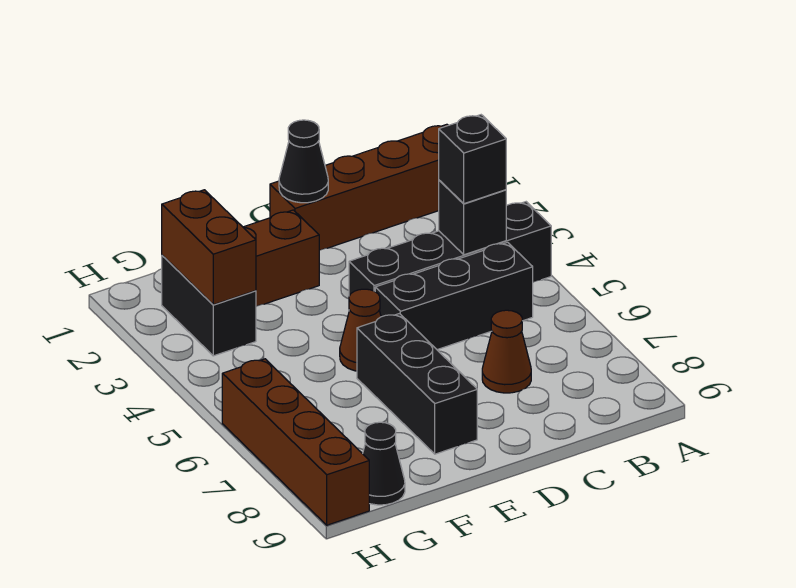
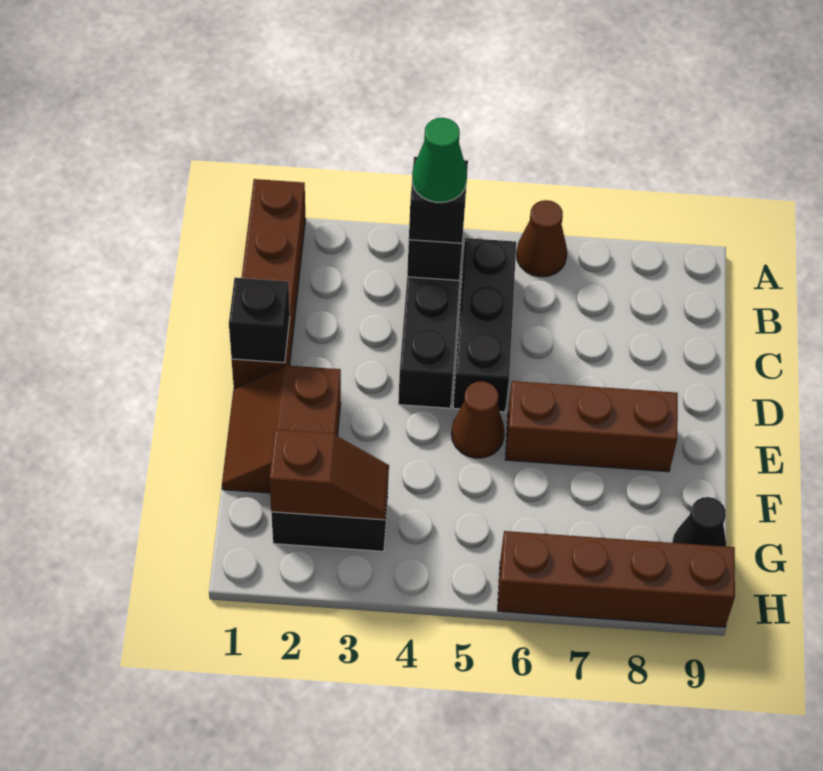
none -> green cone B4 level 4
brown cone C7 level 1 -> brown cone A6 level 1
black cone D1 level 2 -> black brick D1 level 2
black brick E6:E8 level 1 -> brown brick E6:E8 level 1
brown brick G2:G3 level 2 -> brown slope G2:G3 level 2 top 2

